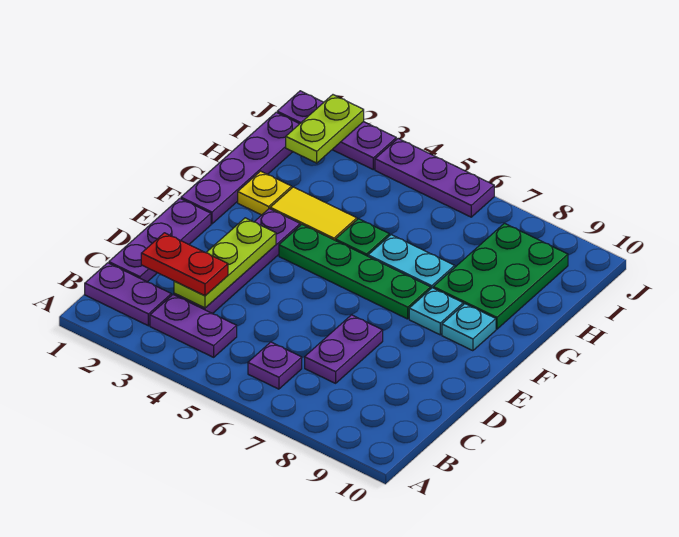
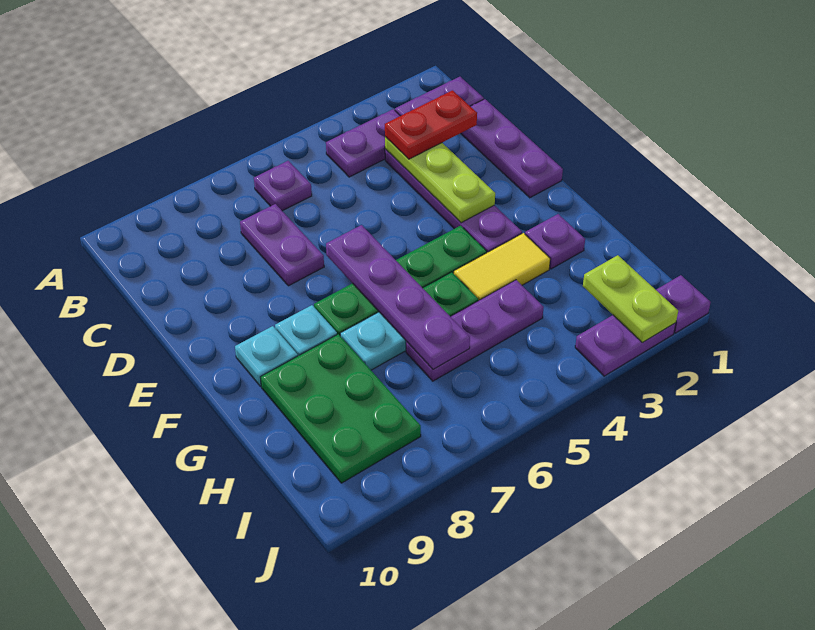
purple plate F1:I1 level 1 -> purple plate E6:H6 level 2
yellow plate G2 level 1 -> purple plate G2 level 1
purple plate J4:J6 level 1 -> purple plate H4:H6 level 1

